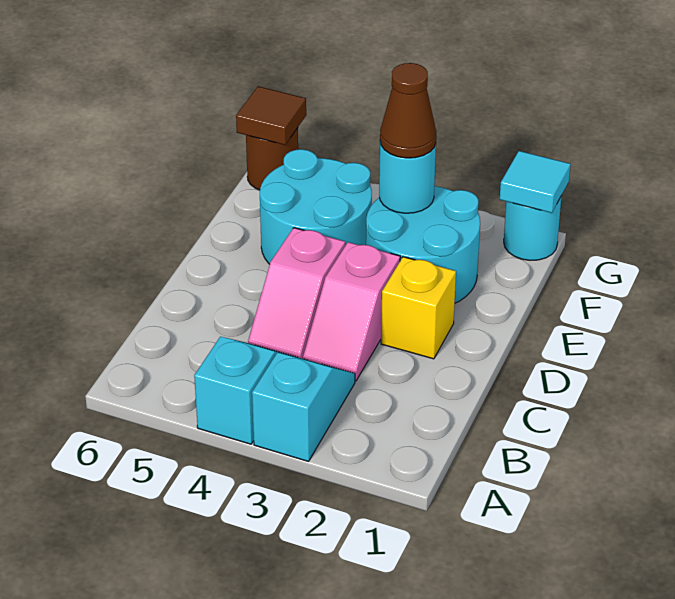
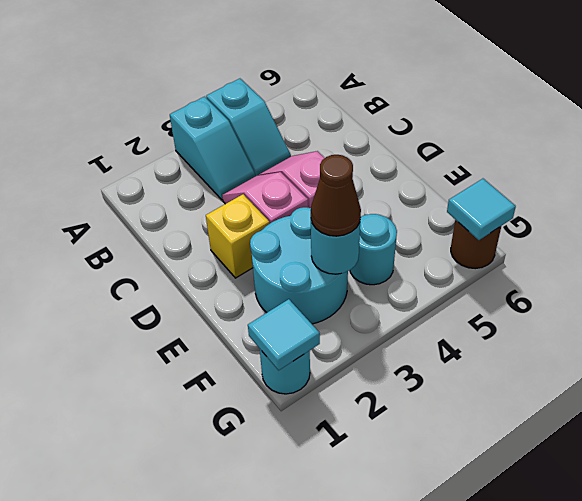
cyan round brick E4:F5 level 1 -> cyan round brick F4 level 1
brown tile G6 level 2 -> cyan tile G6 level 2

